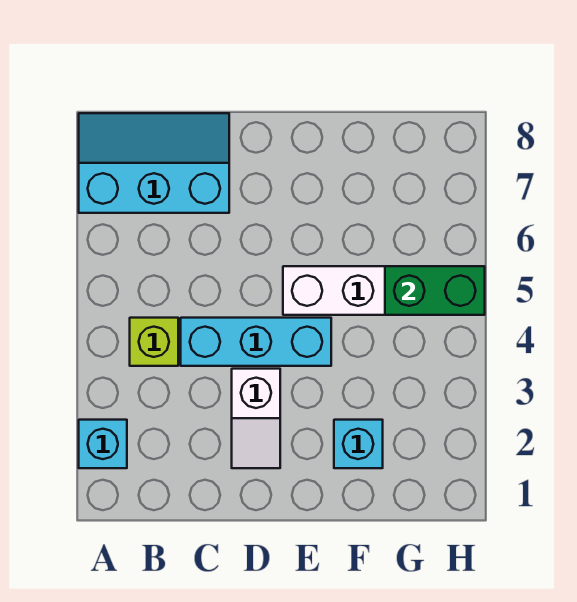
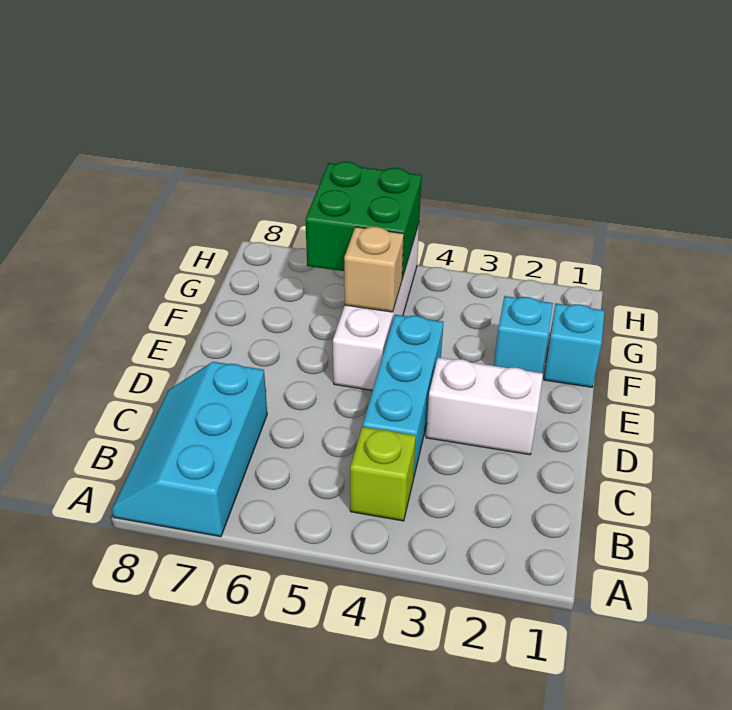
cyan brick A2 level 1 -> cyan brick F1 level 1
white slope D2:D3 level 1 top 3 -> white brick D2:D3 level 1
none -> tan brick F5 level 2
green brick G5:H5 level 2 -> green brick G5:H6 level 2

